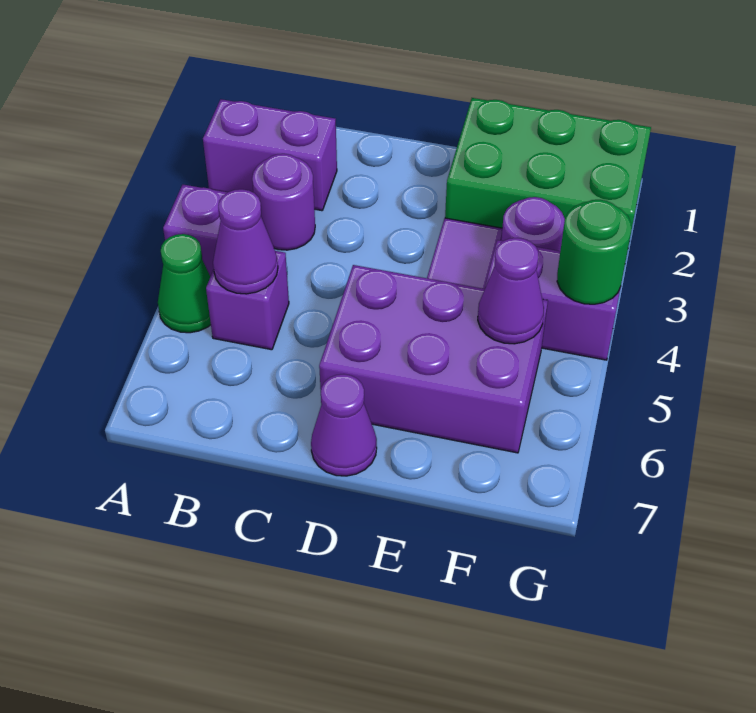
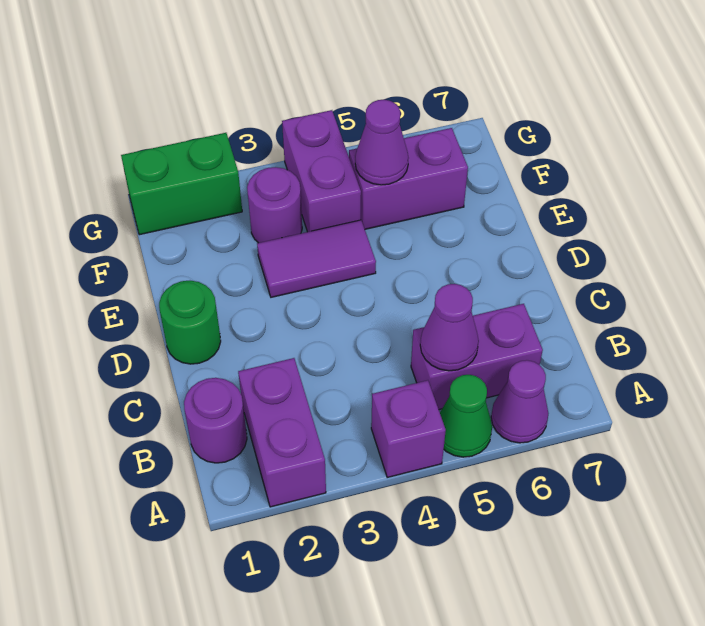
purple round brick B3 level 1 -> purple round brick B1 level 1
purple brick B5 level 1 -> purple brick B5:B6 level 1
purple brick D5:F6 level 1 -> purple brick F5:F6 level 1
purple cone D7 level 1 -> purple cone A6 level 1
green brick E1:G2 level 1 -> green brick G1:G2 level 1
green round brick G4 level 2 -> green round brick D1 level 1

